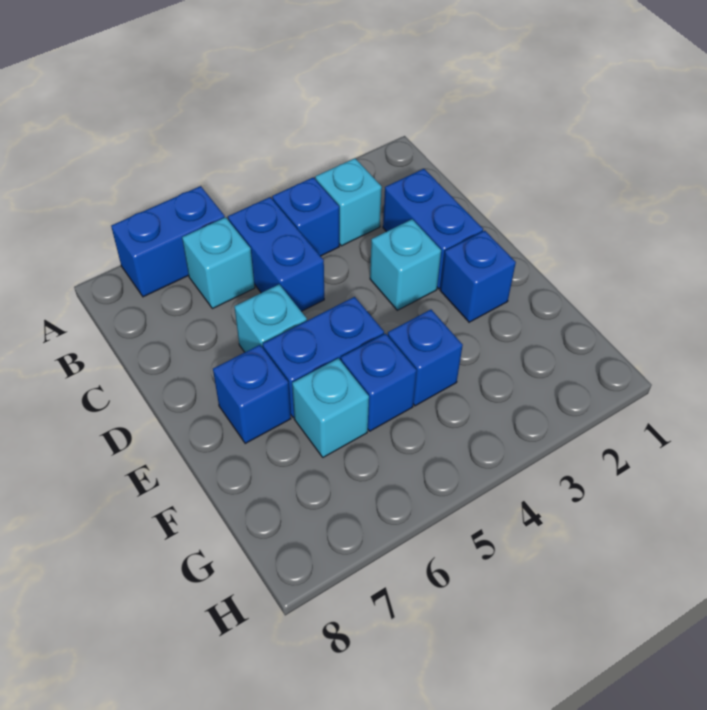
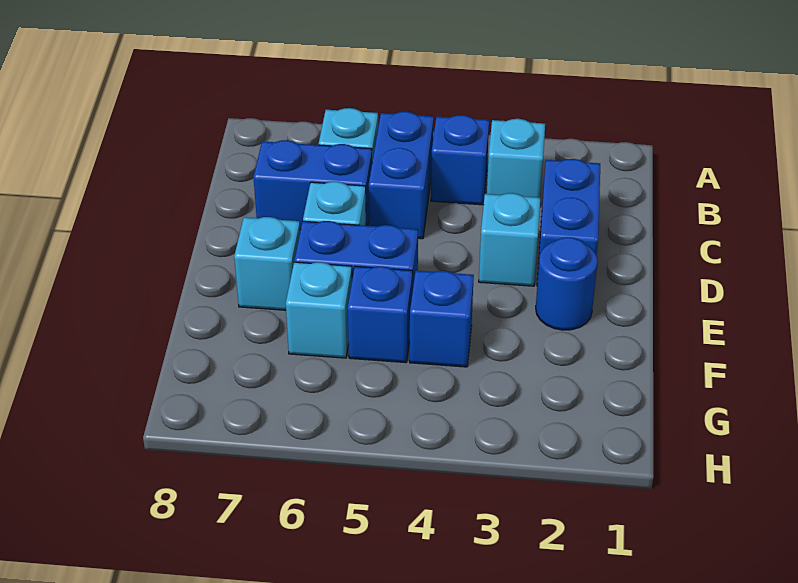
blue brick A6:A7 level 1 -> blue brick C6:C7 level 1
blue brick E2 level 1 -> blue round brick E2 level 1
blue brick E7 level 1 -> cyan brick E7 level 1

